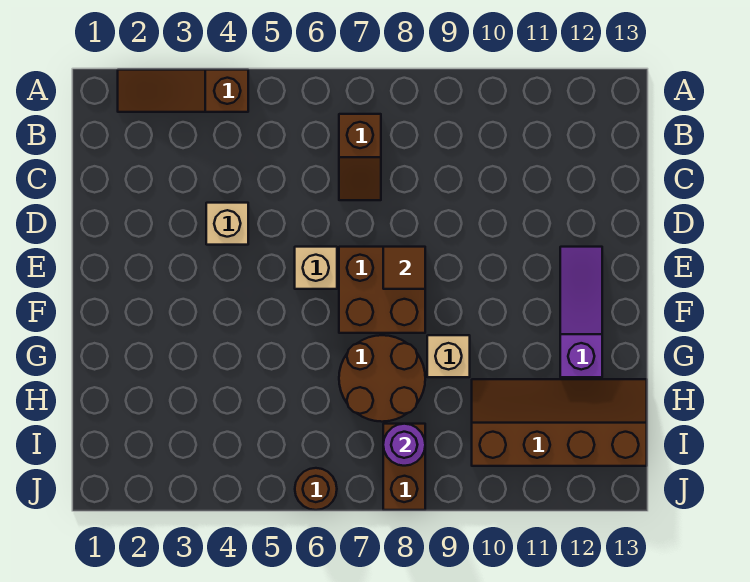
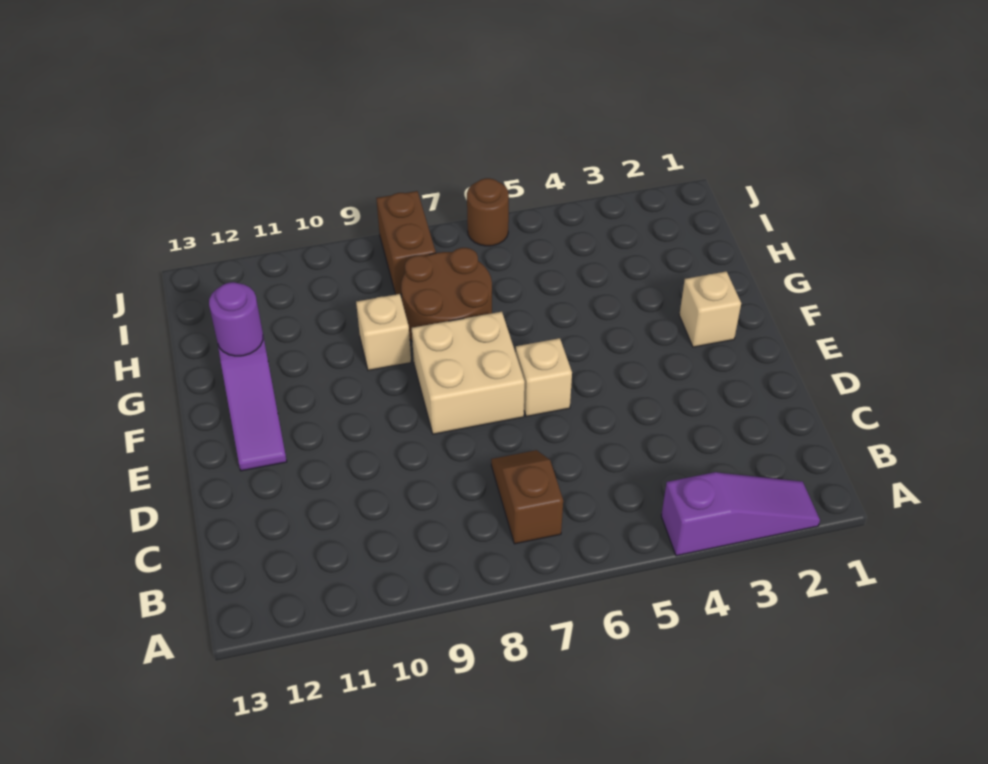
brown slope A2:A4 level 1 top 4 -> purple slope A2:A4 level 1 top 4
tan brick D4 level 1 -> tan brick F2 level 1
brown brick E7:F8 level 1 -> tan brick E7:F8 level 1
brown tile E8 level 2 -> none
brown slope H10:I13 level 1 top I -> none
purple round brick I8 level 2 -> purple round brick G12 level 2

